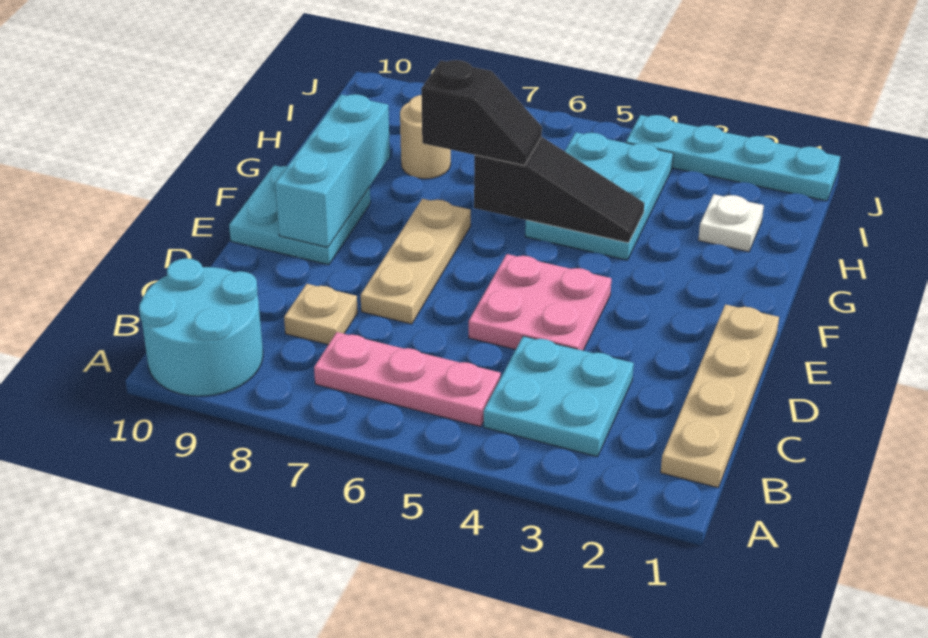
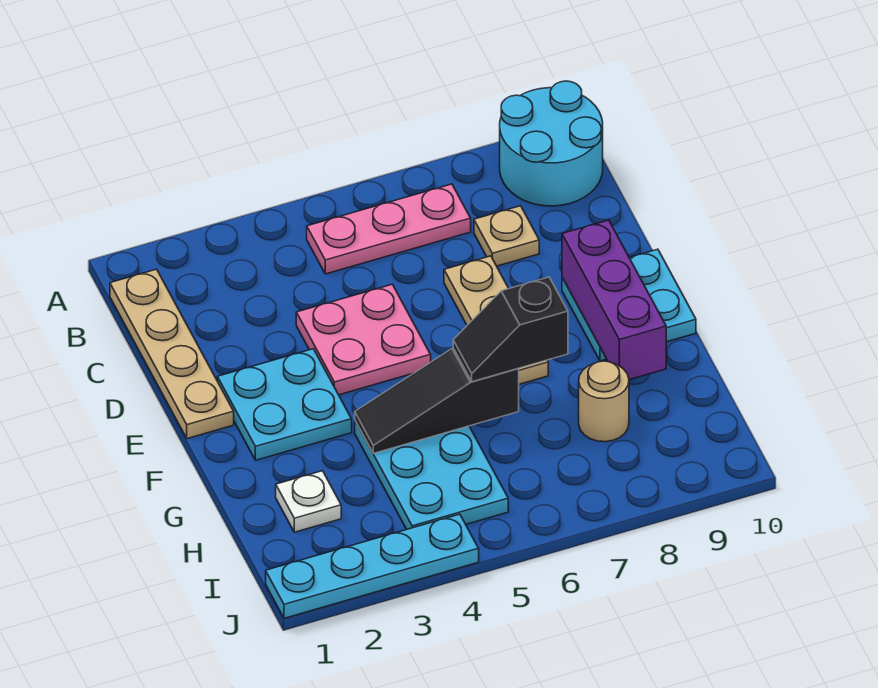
cyan plate B3:C4 level 1 -> cyan plate E2:F3 level 1
cyan brick E9:G9 level 2 -> purple brick E9:G9 level 2

